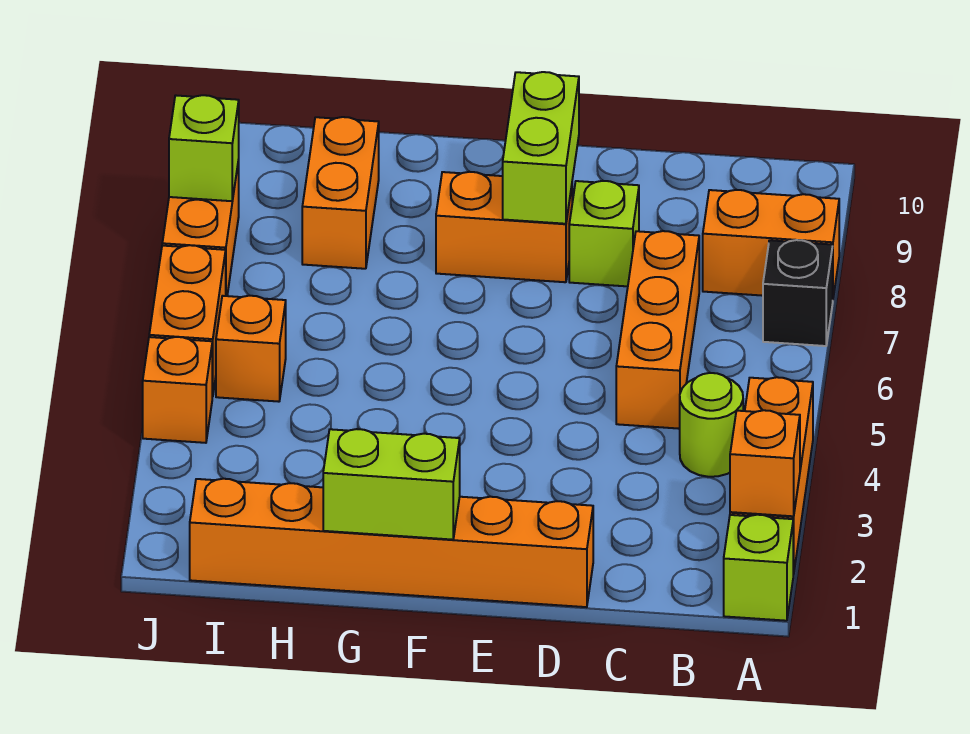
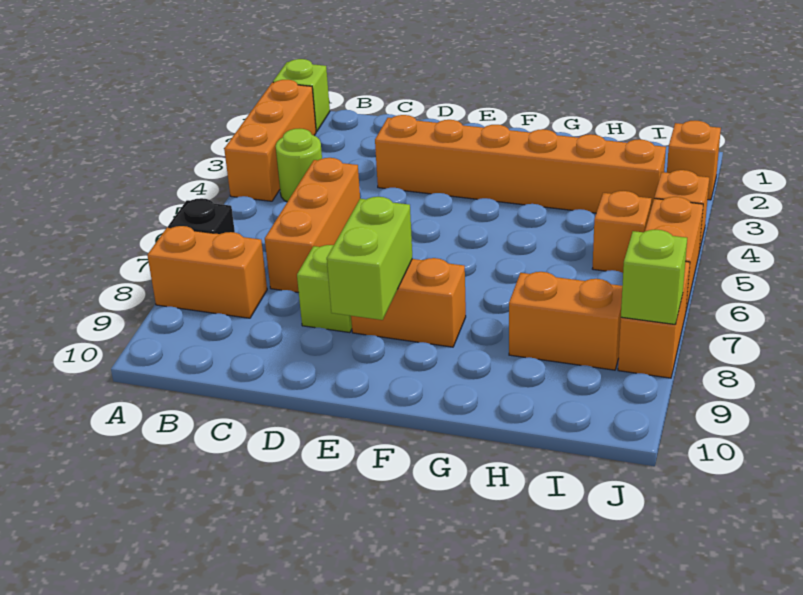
orange brick A2 level 2 -> orange brick J2 level 1
orange brick D1:I1 level 1 -> orange brick D3:I3 level 1
lime brick F1:G1 level 2 -> none
orange brick H8:H9 level 1 -> orange brick H8:I8 level 1

